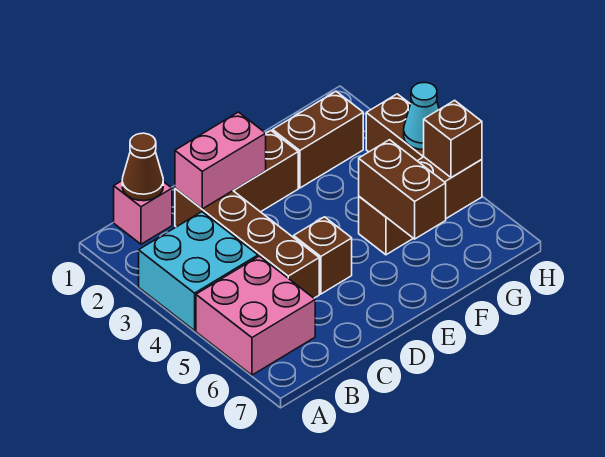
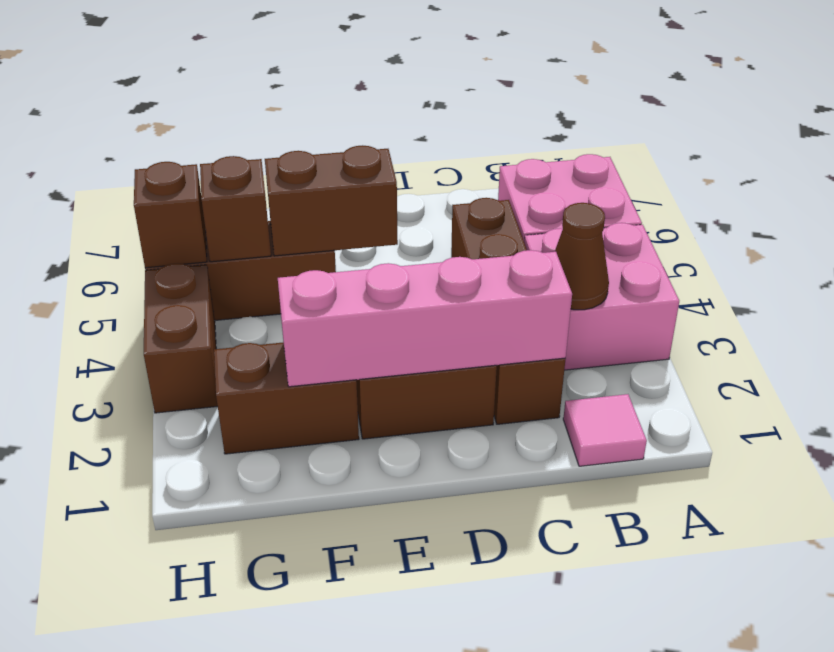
cyan brick A3:B4 level 1 -> pink brick A3:B4 level 1
pink brick B1 level 1 -> pink tile B1 level 1
brown cone B1 level 2 -> brown cone B3 level 2
pink brick C2:D2 level 2 -> pink brick C2:F2 level 2
brown brick D5 level 1 -> brown brick G5 level 2
brown brick F5:F6 level 2 -> brown brick E5:F5 level 2
cyan cone H4 level 2 -> none

